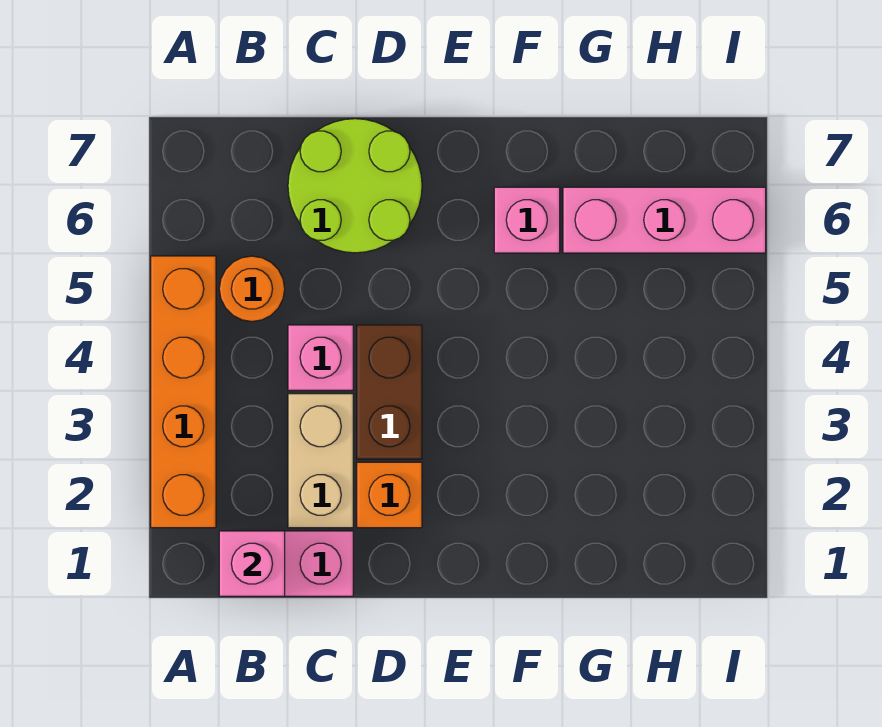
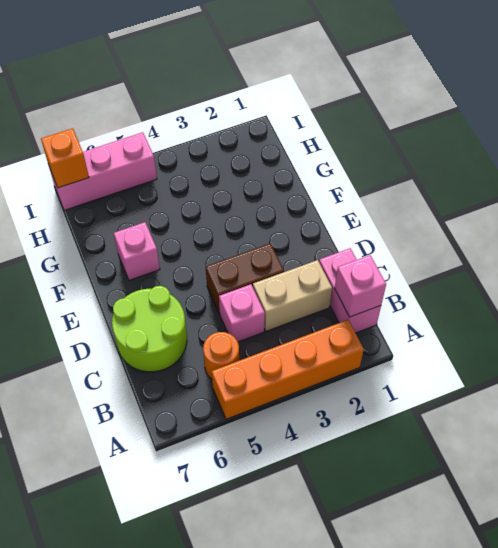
orange brick D2 level 1 -> orange brick I7 level 2
pink brick G6:I6 level 1 -> pink brick I5:I7 level 1

